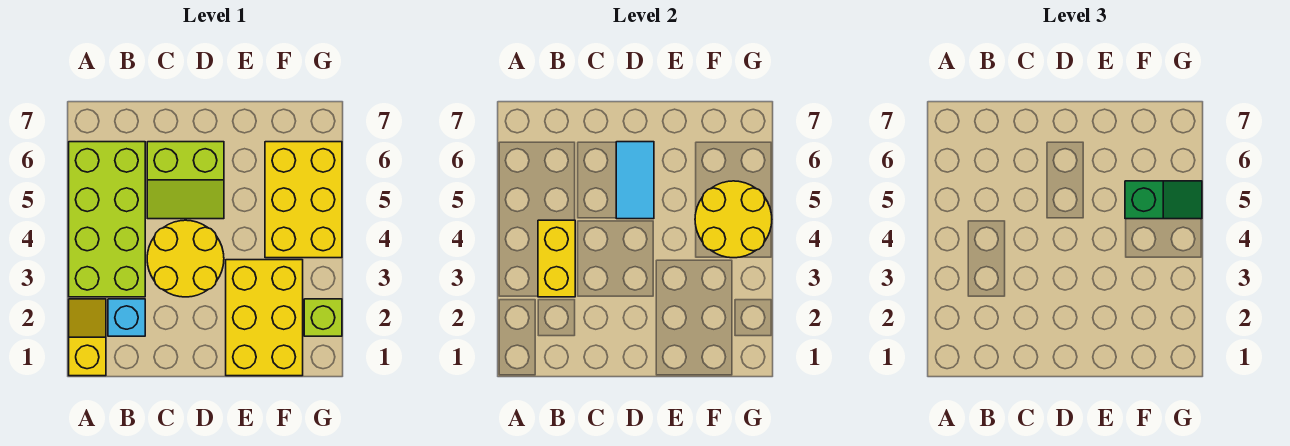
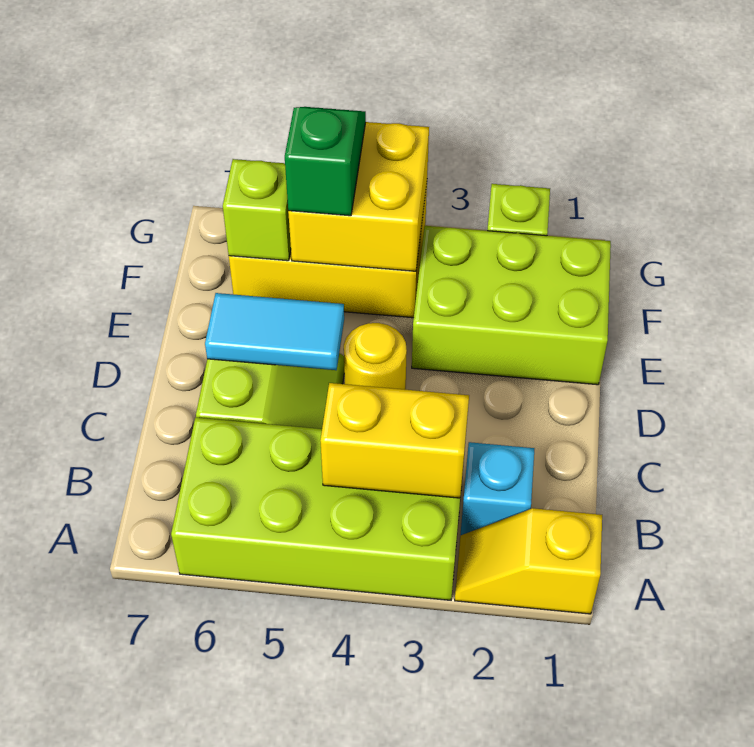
yellow round brick C3:D4 level 1 -> yellow round brick D4 level 1
yellow brick E1:F3 level 1 -> lime brick E1:F3 level 1
yellow round brick F4:G5 level 2 -> yellow brick F4:G5 level 2
none -> lime brick F6 level 2

